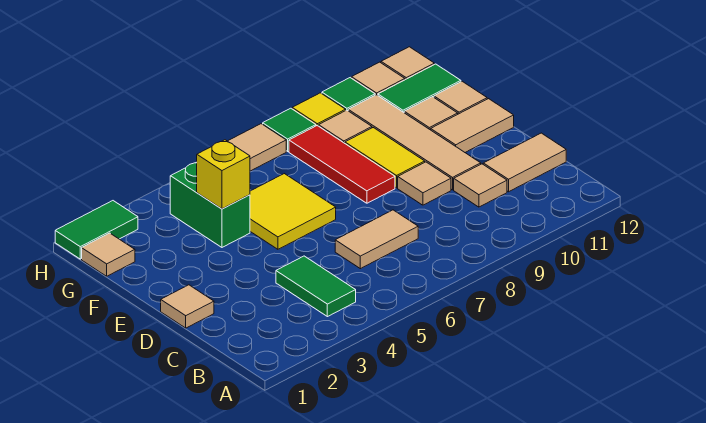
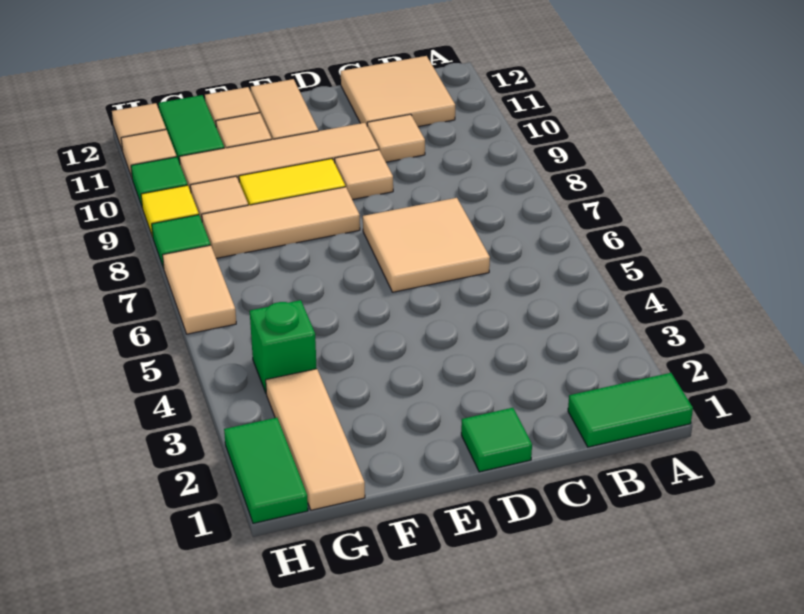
green tile B4:C4 level 1 -> green tile A1:B1 level 1
tan tile C6:C7 level 1 -> tan tile C6:D7 level 1
tan tile C11:C12 level 1 -> tan tile B11:C12 level 1
tan tile D1 level 1 -> green tile D1 level 1
yellow tile E5:F6 level 1 -> none
red tile E8:G8 level 1 -> tan tile E8:G8 level 1
green brick F4:G4 level 1 -> green brick G4 level 1
yellow brick F4 level 2 -> none
tan tile G1 level 1 -> tan tile G1:G3 level 1

